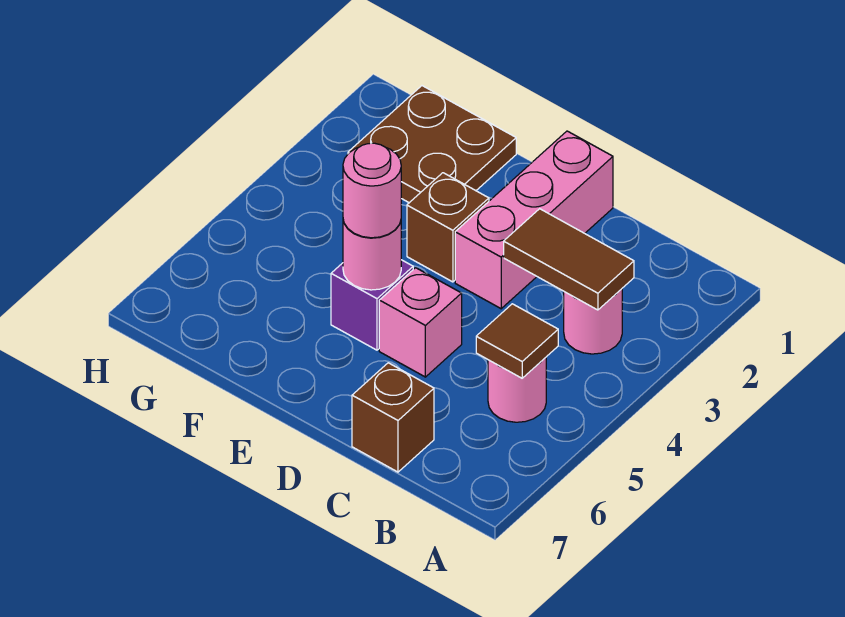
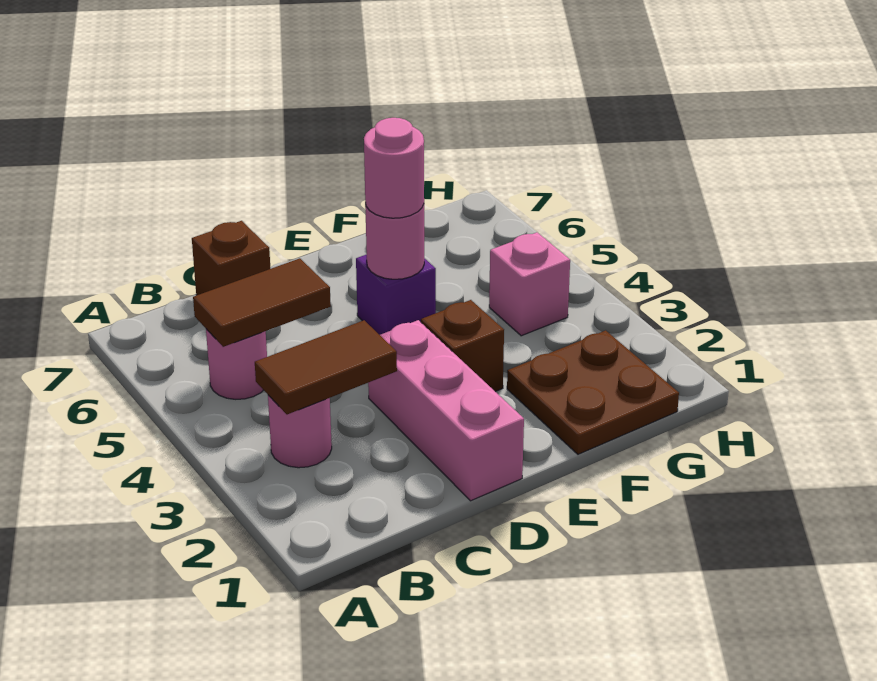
brown tile B5 level 2 -> brown tile B5:C5 level 2
pink brick D5 level 1 -> pink brick G4 level 1

